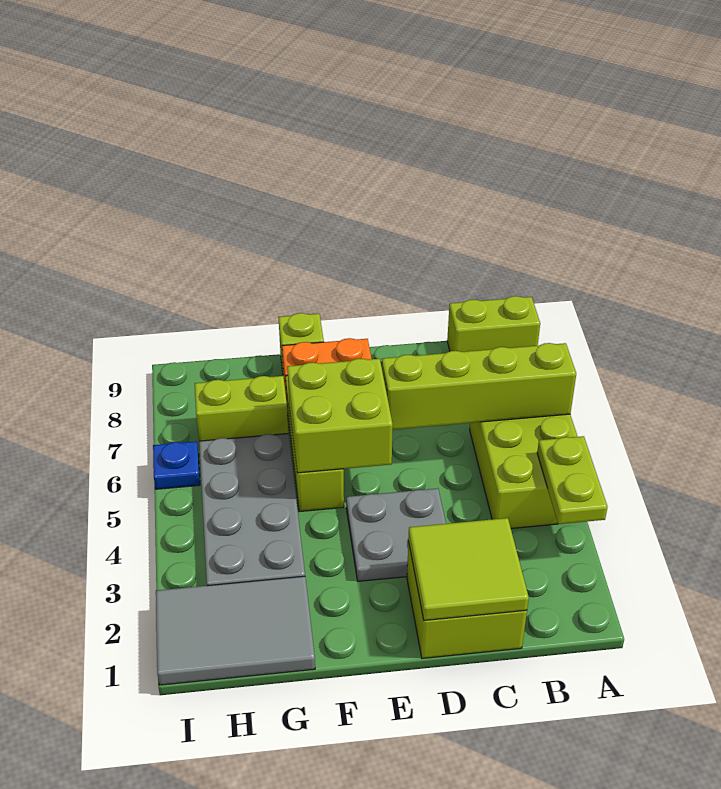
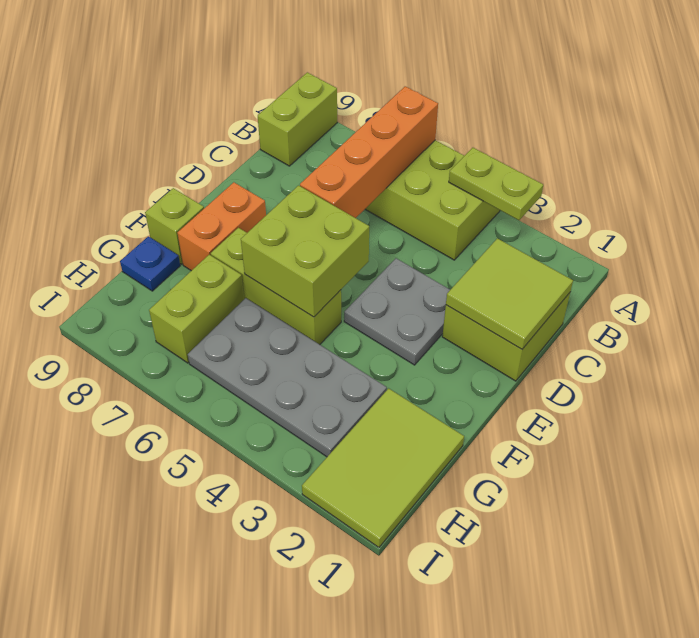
lime brick A6:D6 level 2 -> orange brick A6:D6 level 2
grey tile G1:I2 level 1 -> lime tile G1:I2 level 1
blue plate I6 level 1 -> blue plate G9 level 1

